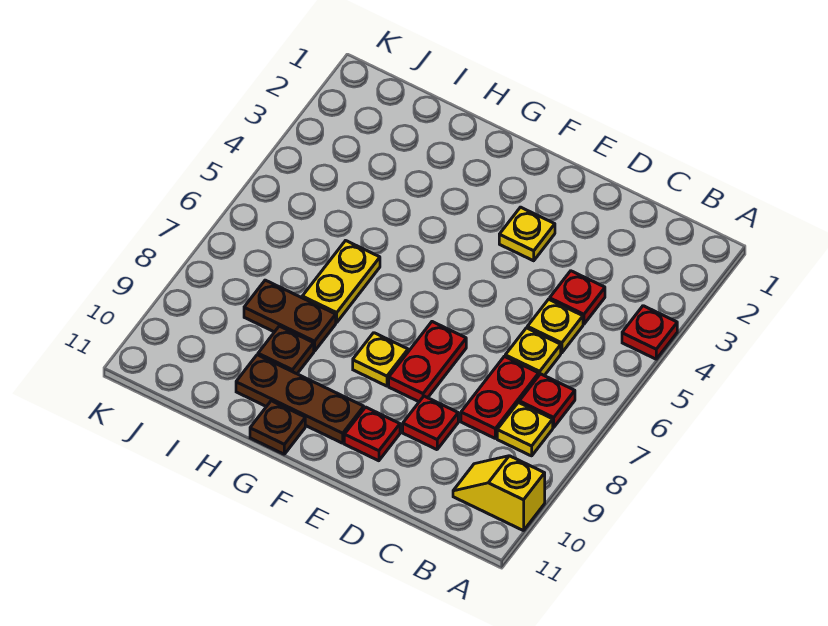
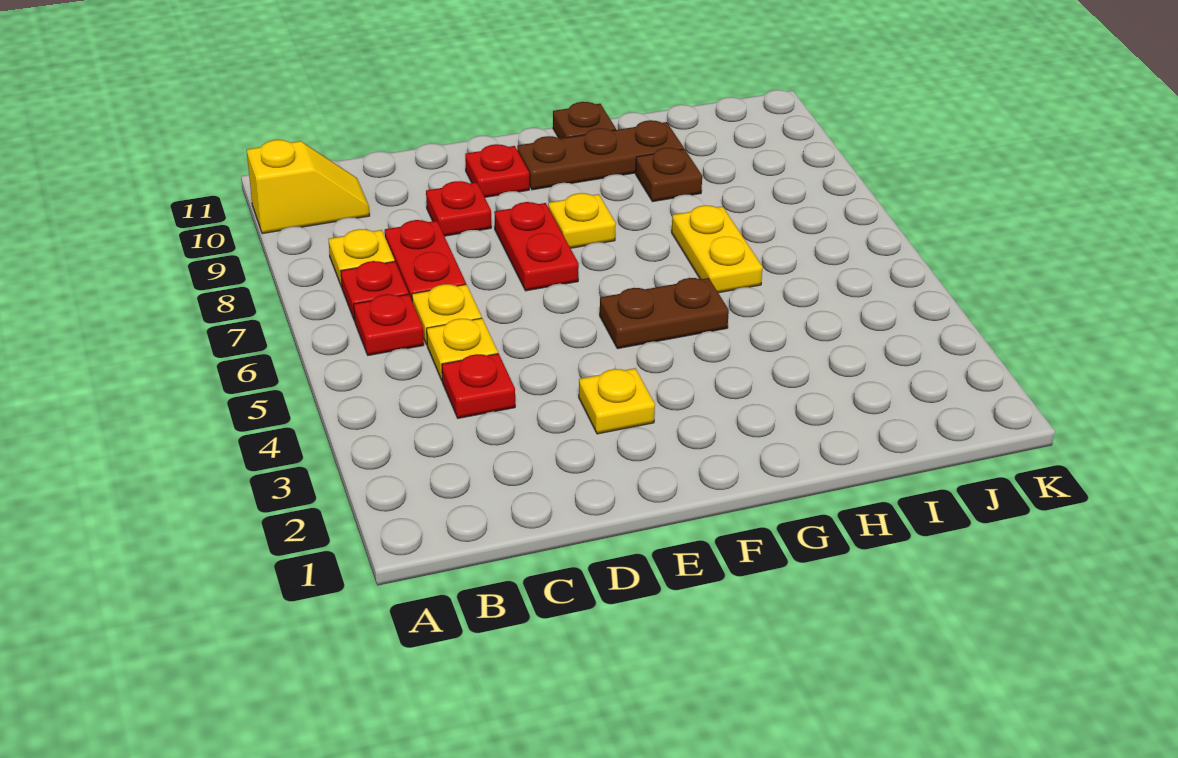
red plate A4 level 1 -> red plate B6 level 1
brown plate H8:I8 level 1 -> brown plate F5:G5 level 1

